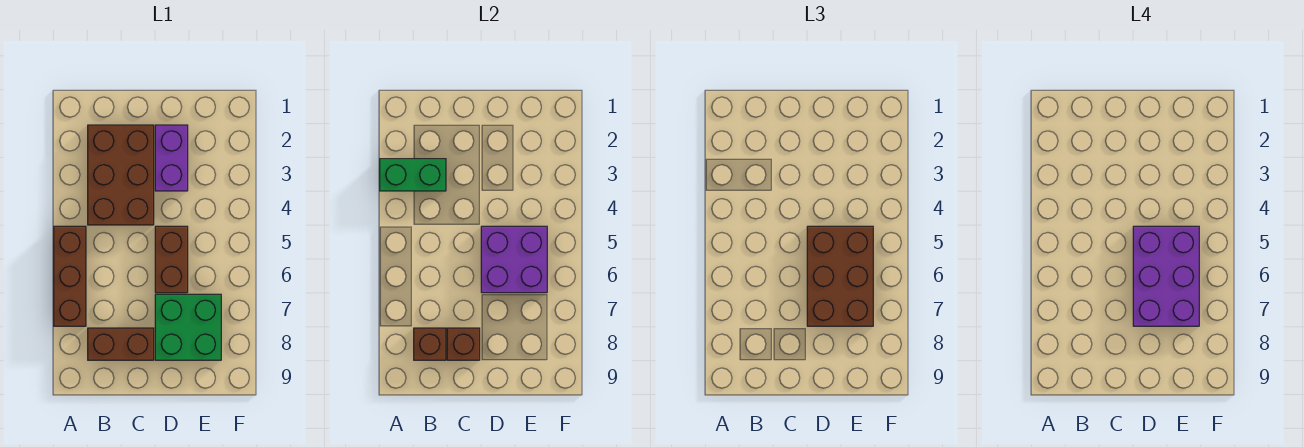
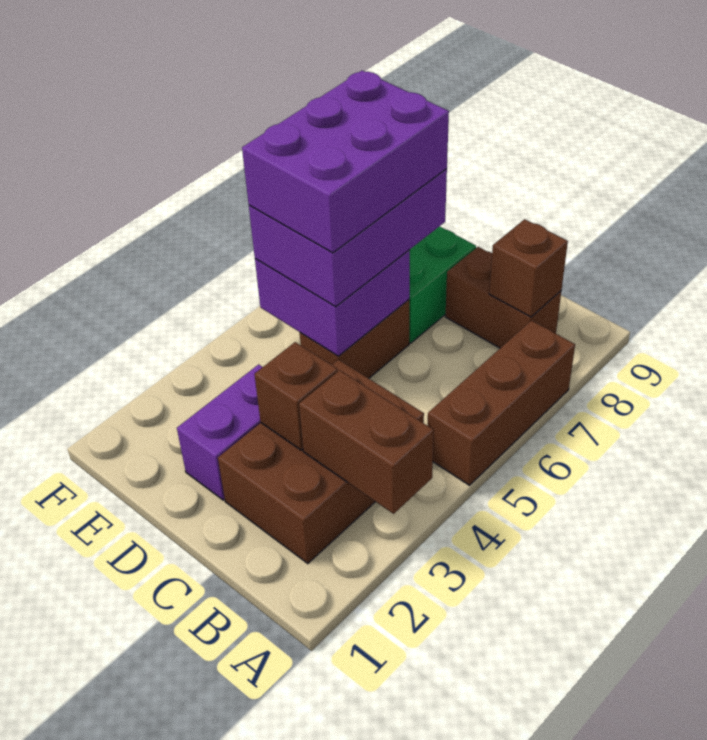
green brick A3:B3 level 2 -> brown brick A3:B3 level 2
brown brick C8 level 2 -> brown brick C3 level 2
brown brick D5:E7 level 3 -> purple brick D5:E7 level 3

